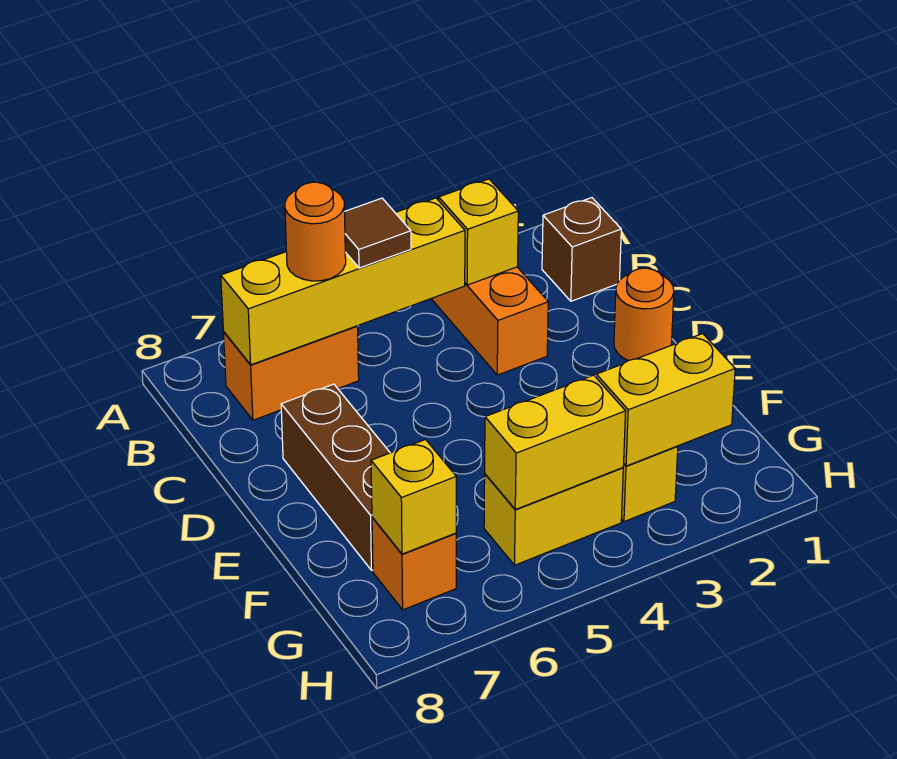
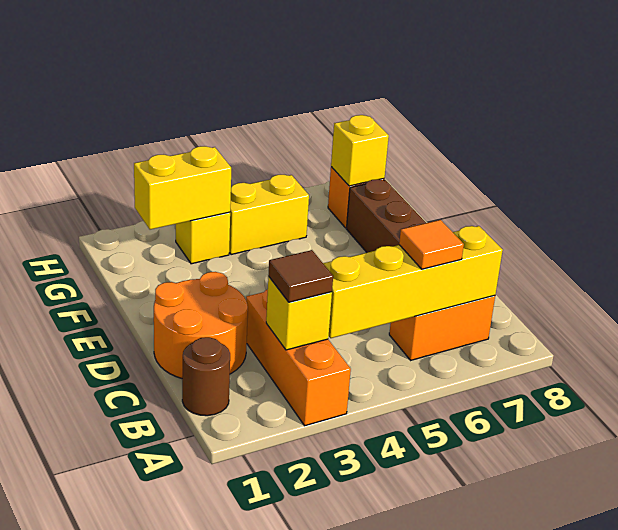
brown brick B1 level 1 -> brown round brick B1 level 1
brown tile B5 level 3 -> brown tile B3 level 3
orange round brick B6 level 3 -> orange tile B6 level 3
orange round brick D1 level 1 -> orange round brick C1:D2 level 1
yellow brick G4:G5 level 2 -> none

